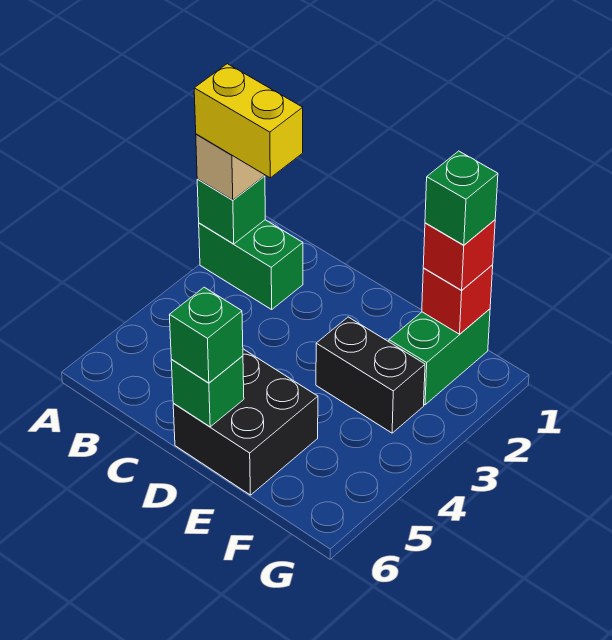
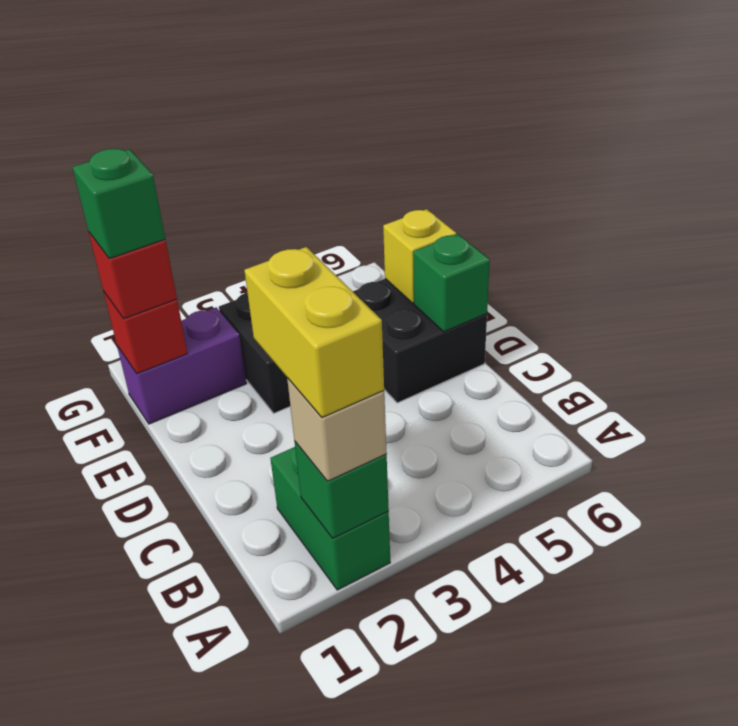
green brick D6 level 3 -> none
none -> yellow brick E6 level 2
green brick F1:F2 level 1 -> purple brick F1:F2 level 1

